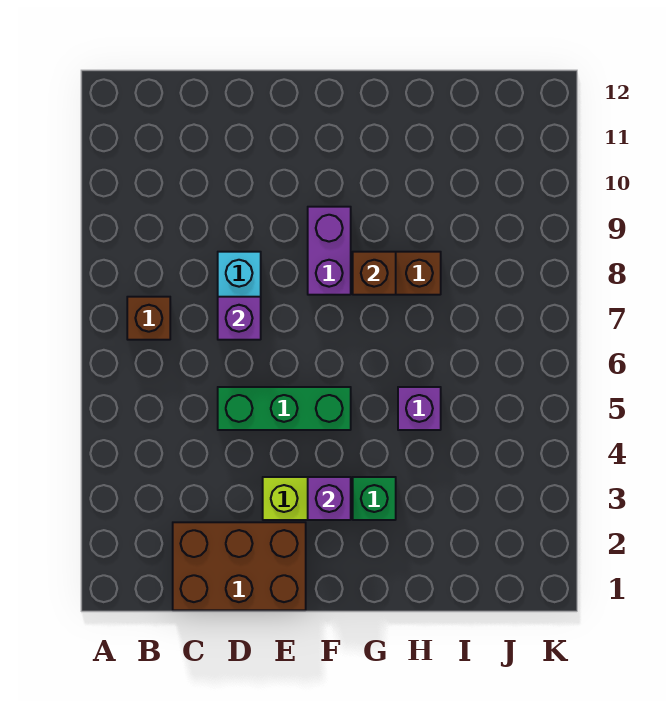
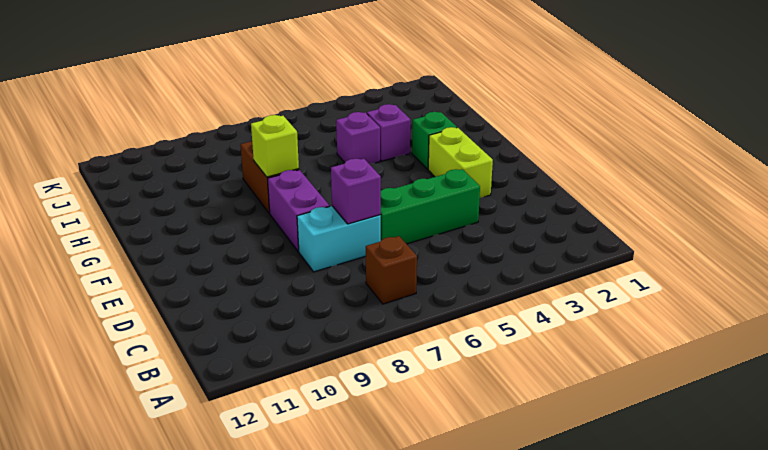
brown brick C1:E2 level 1 -> none
green brick D5:F5 level 1 -> green brick D4:D6 level 1
purple brick F3 level 2 -> purple brick H4 level 1
purple brick F8:F9 level 1 -> purple brick E8:F8 level 1
brown brick G8 level 2 -> lime brick G8 level 2

